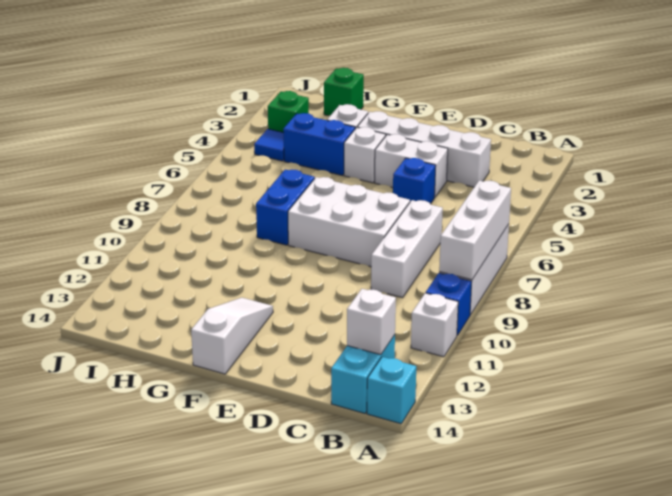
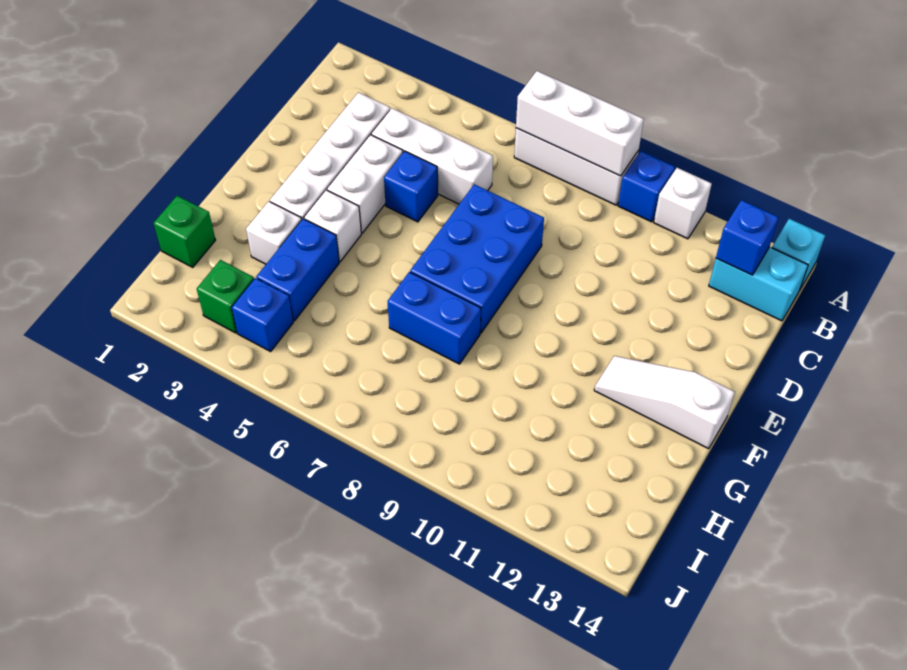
white brick B13 level 2 -> blue brick B13 level 2
white brick C7:C9 level 1 -> white brick C4:C6 level 1
white brick D7:F8 level 1 -> blue brick D7:F8 level 1
blue tile I4 level 1 -> blue brick I4 level 1

